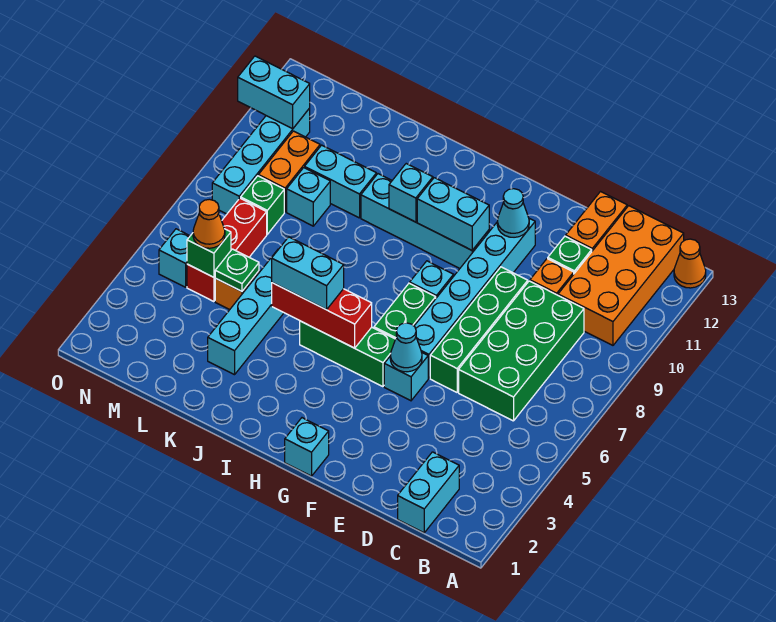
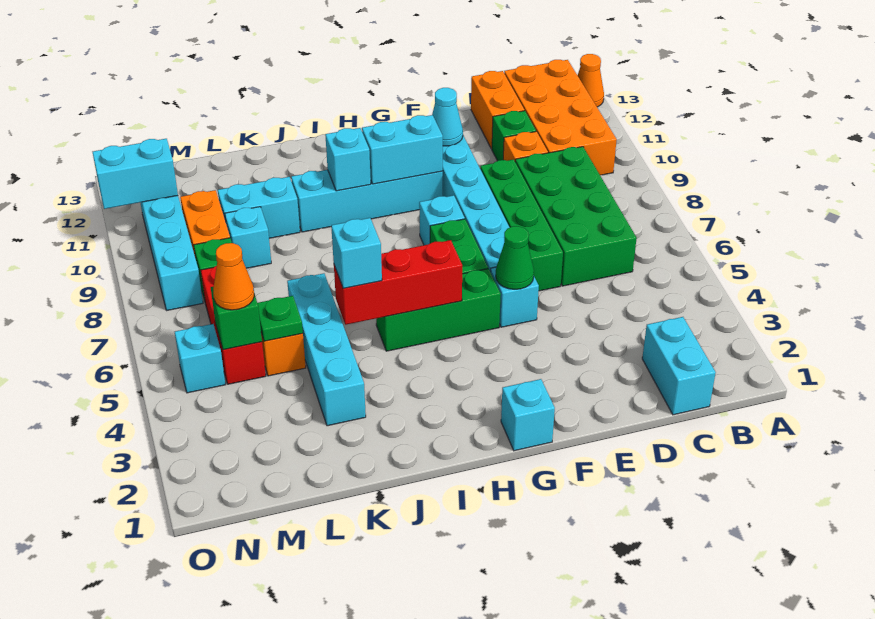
cyan cone F5 level 2 -> green cone F5 level 2
cyan brick I5:J5 level 3 -> cyan brick J5 level 3

